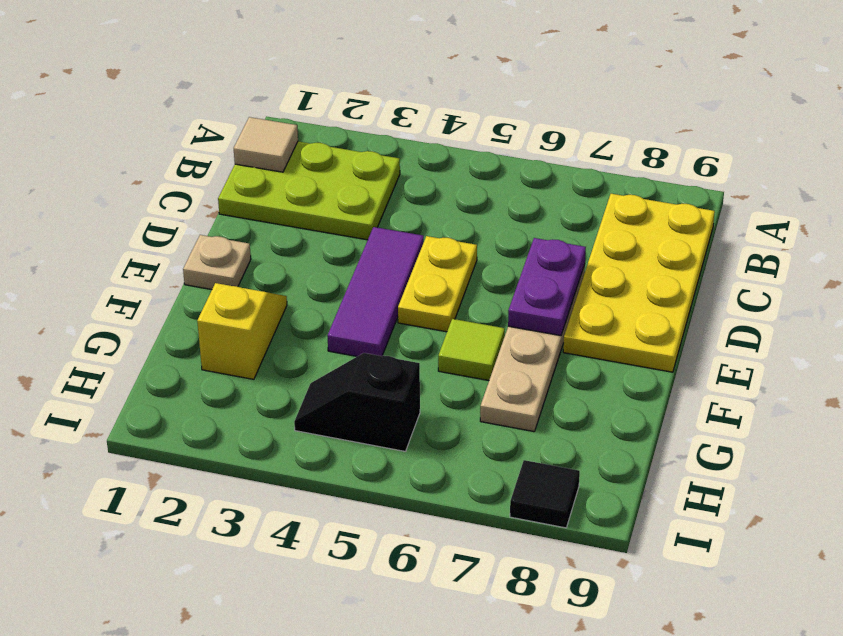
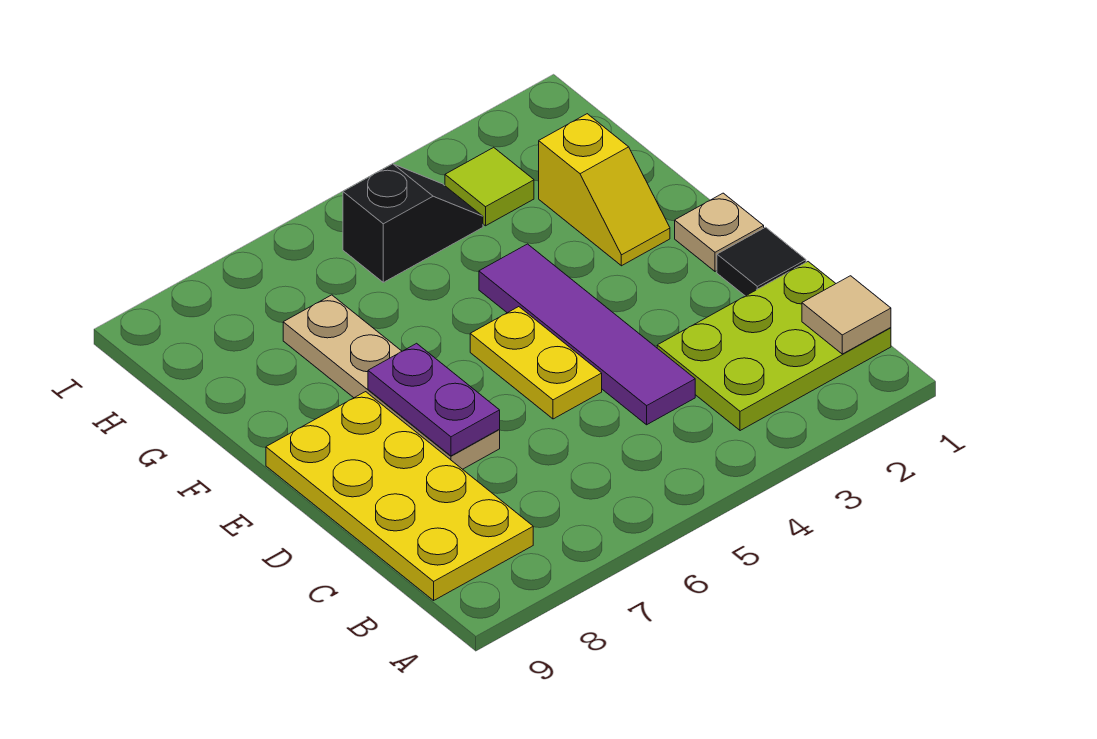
purple tile D4:F4 level 1 -> purple tile C4:F4 level 1
lime tile F6 level 1 -> lime tile H3 level 1
black tile I8 level 1 -> black tile D1 level 1

